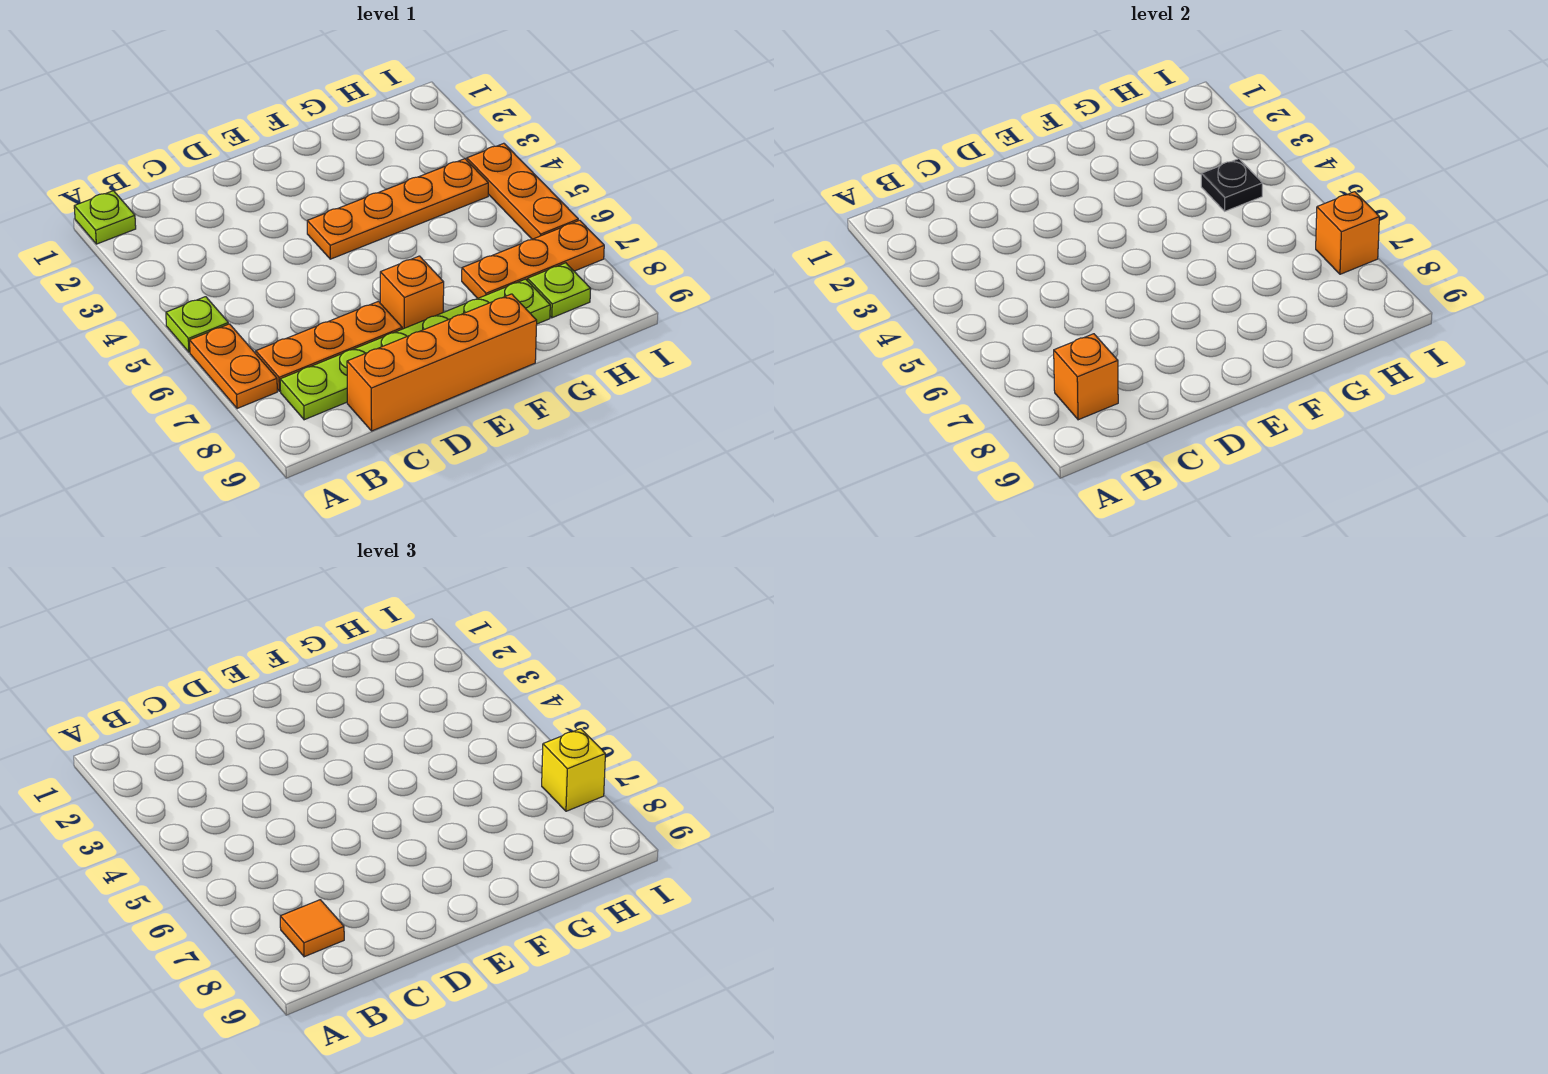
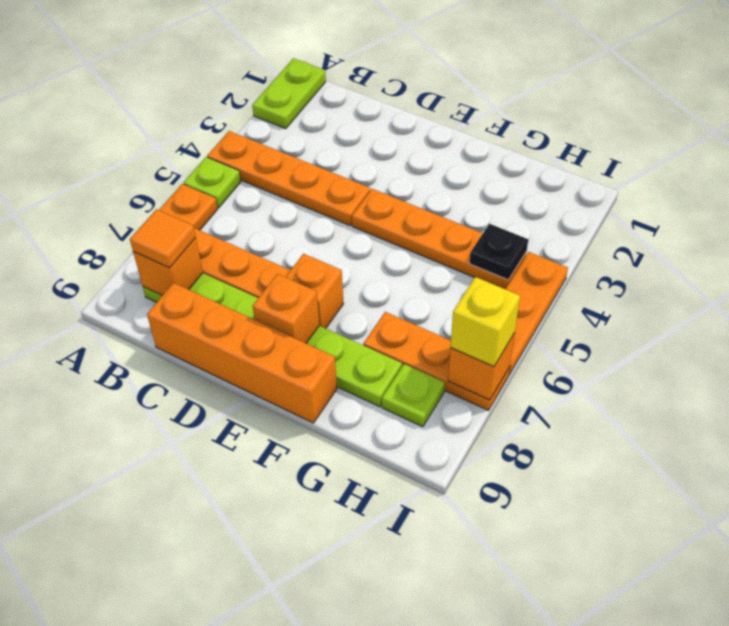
lime plate A1 level 1 -> lime plate A1:A2 level 1
none -> orange plate A4:D4 level 1
none -> orange brick E8 level 2

